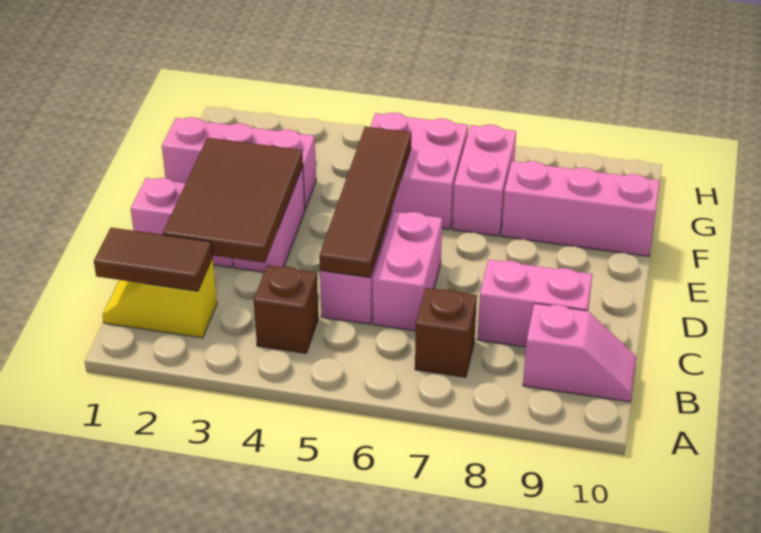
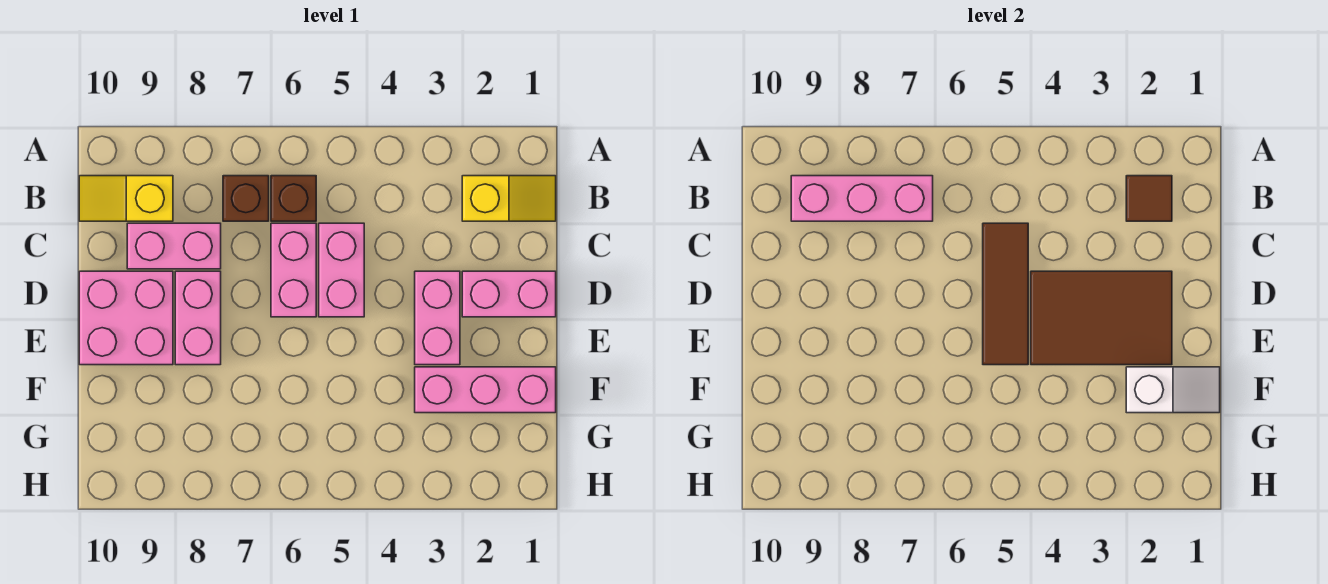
brown tile B1:B2 level 2 -> brown tile B2 level 2
brown brick B4 level 1 -> brown brick B6 level 1
pink slope B9:B10 level 1 top 9 -> yellow slope B9:B10 level 1 top 9
brown tile C2:E3 level 2 -> brown tile D2:E4 level 2
brown tile C5:F5 level 2 -> brown tile C5:E5 level 2
none -> white slope F1:F2 level 2 top 2
pink brick F5:G6 level 1 -> pink brick D9:E10 level 1
pink brick F7:G7 level 1 -> pink brick D8:E8 level 1
pink brick F8:F10 level 1 -> pink brick B7:B9 level 2

